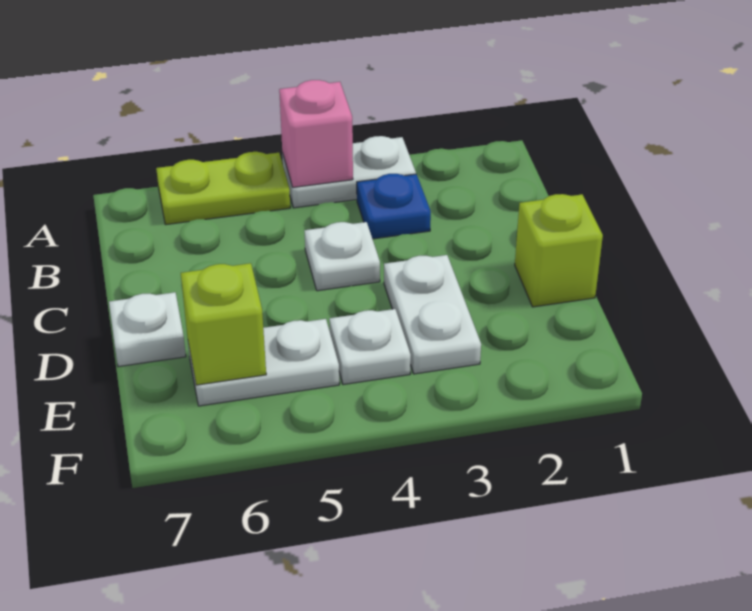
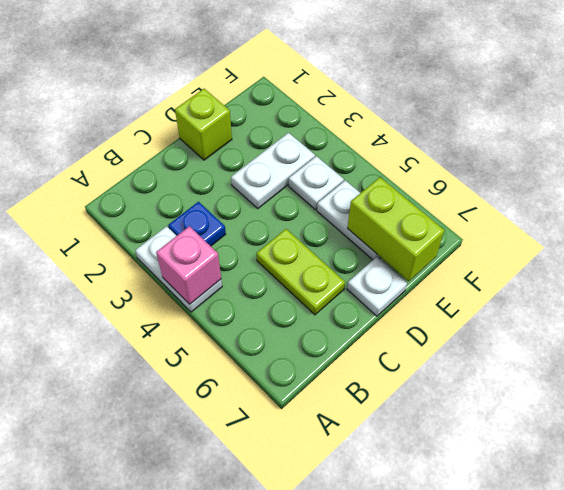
lime plate A5:A6 level 1 -> lime plate C5:C6 level 1
white plate C4 level 1 -> none
lime brick E6 level 2 -> lime brick E6:E7 level 2

